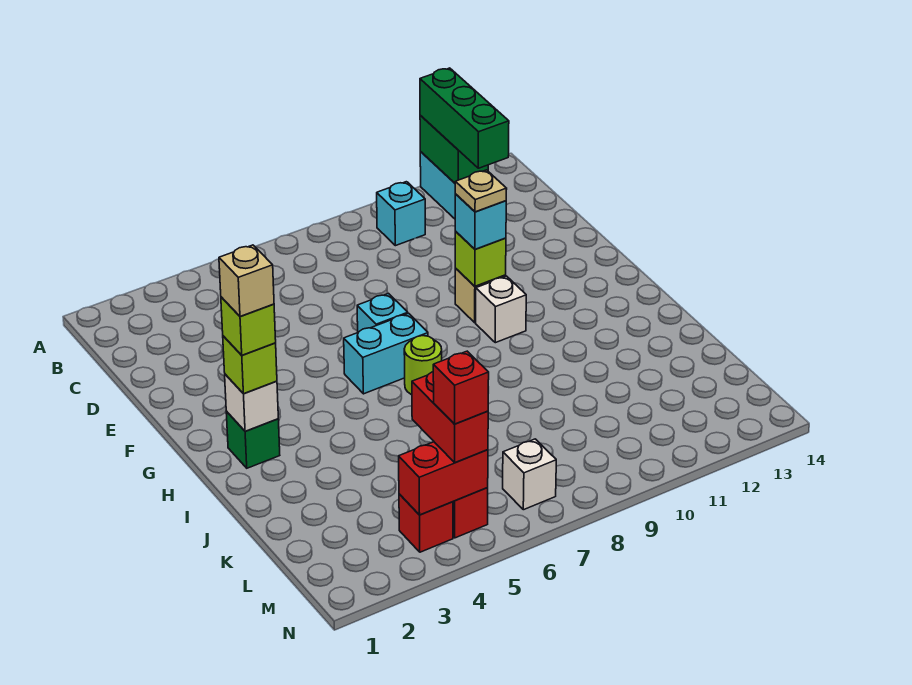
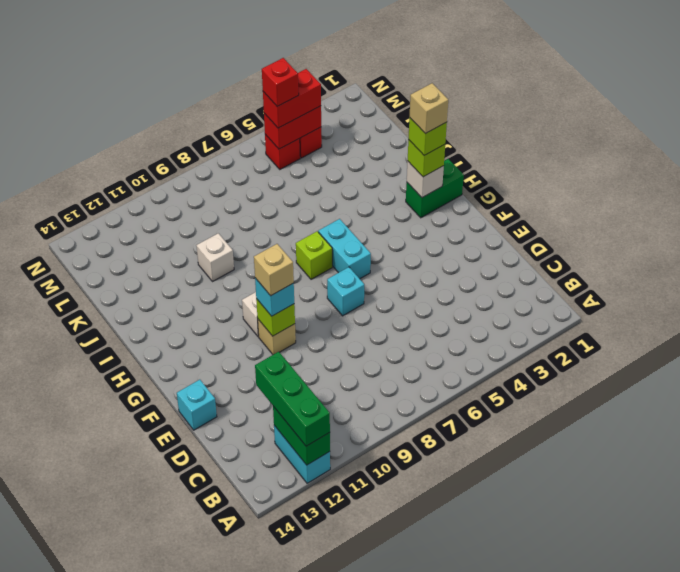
cyan brick B10 level 1 -> cyan brick E14 level 1
tan plate F10 level 4 -> tan brick F10 level 4
cyan brick G6:G7 level 1 -> cyan brick G6:H6 level 1
green brick H2 level 1 -> green brick H1:H2 level 1
lime round brick H7 level 1 -> lime brick H7 level 1
red brick L5:M5 level 3 -> red brick M4:M5 level 3
white brick M7 level 1 -> white brick J10 level 1

